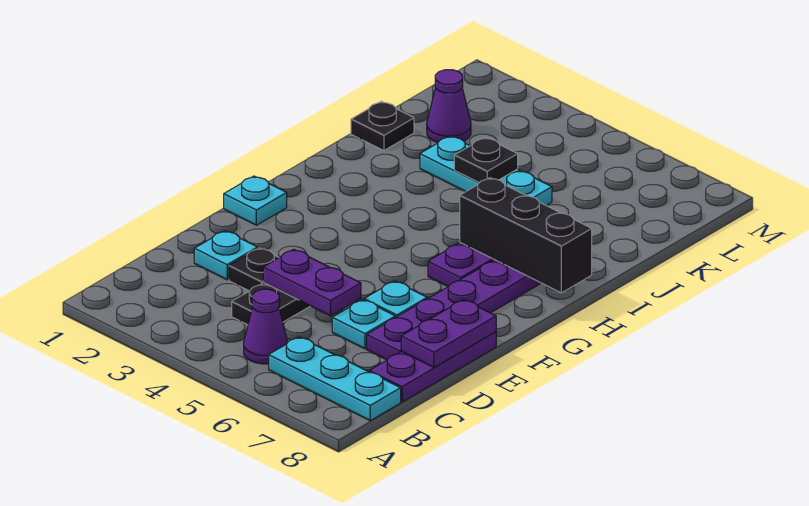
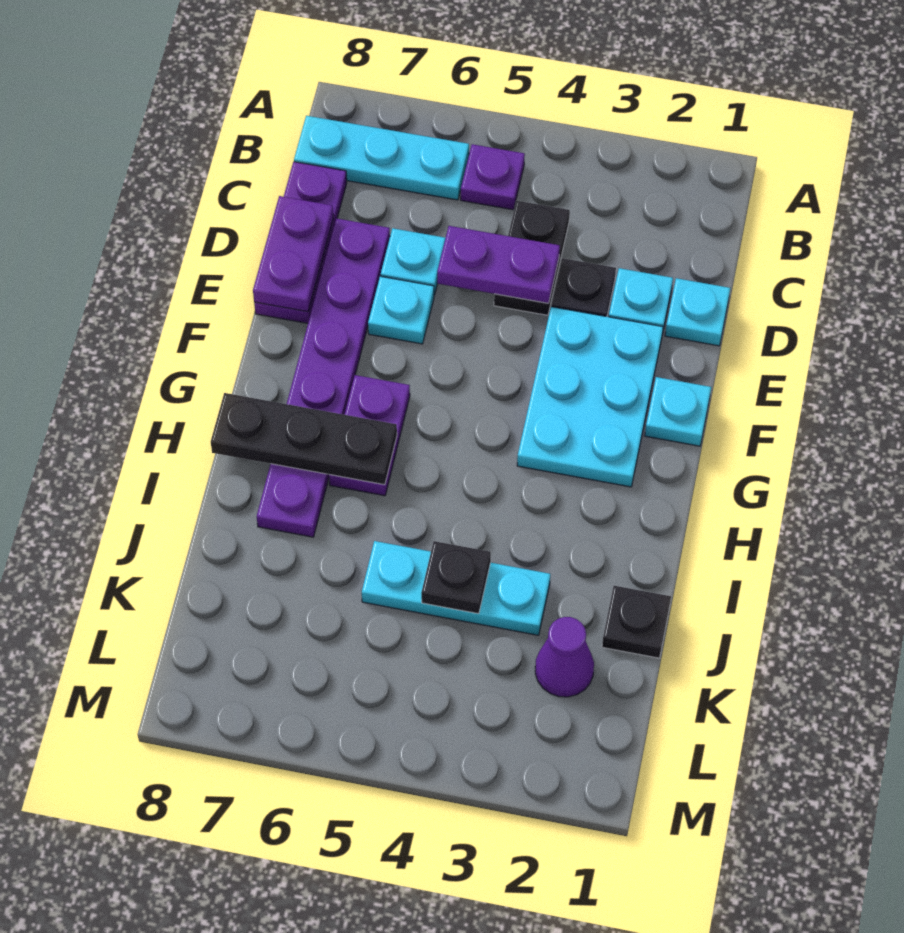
purple cone B5 level 1 -> purple plate B5 level 1
none -> cyan plate D1 level 1
none -> cyan plate E2:G3 level 1
black brick H6:H8 level 2 -> black plate H6:H8 level 2

